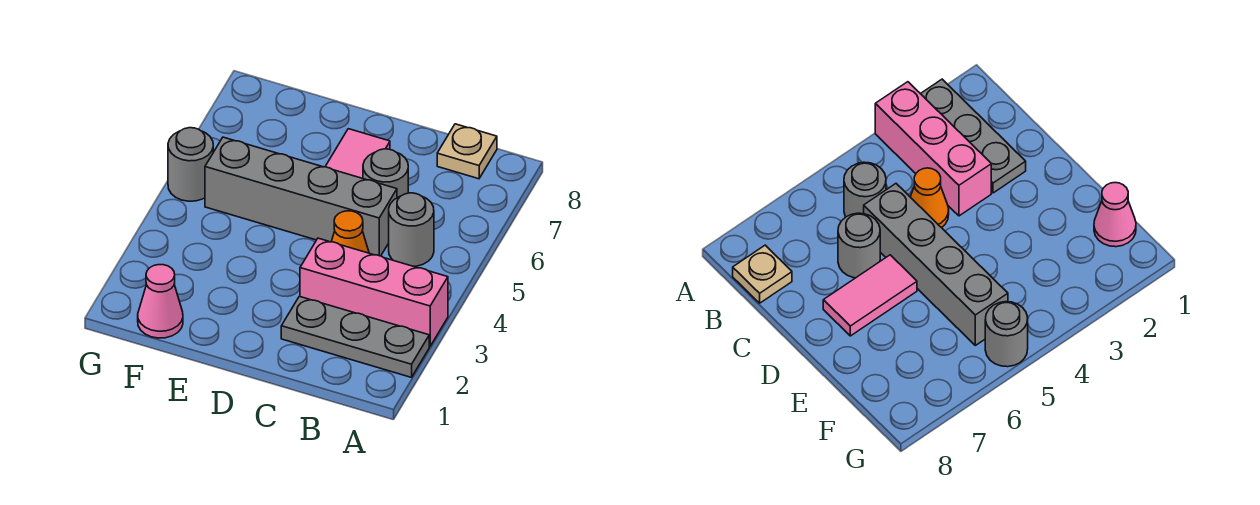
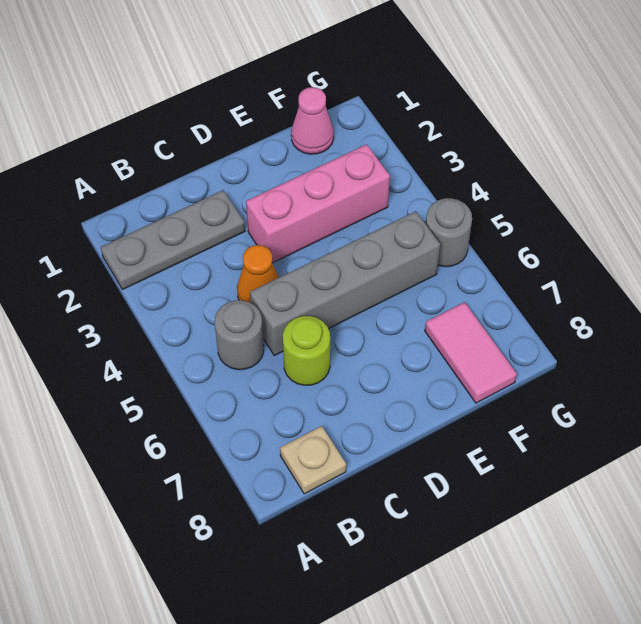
pink brick A3:C3 level 1 -> pink brick D3:F3 level 1
grey round brick C6 level 1 -> lime round brick C6 level 1
pink tile D6:D7 level 1 -> pink tile F7:F8 level 1

